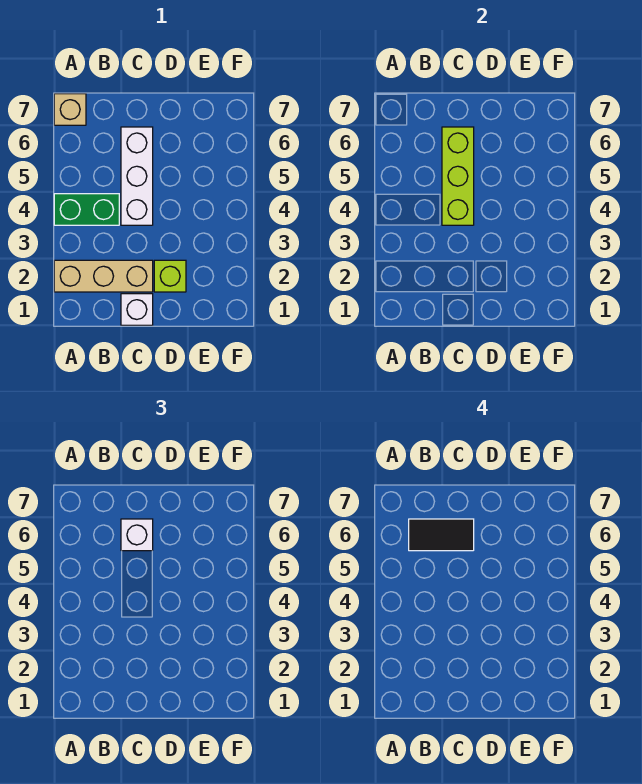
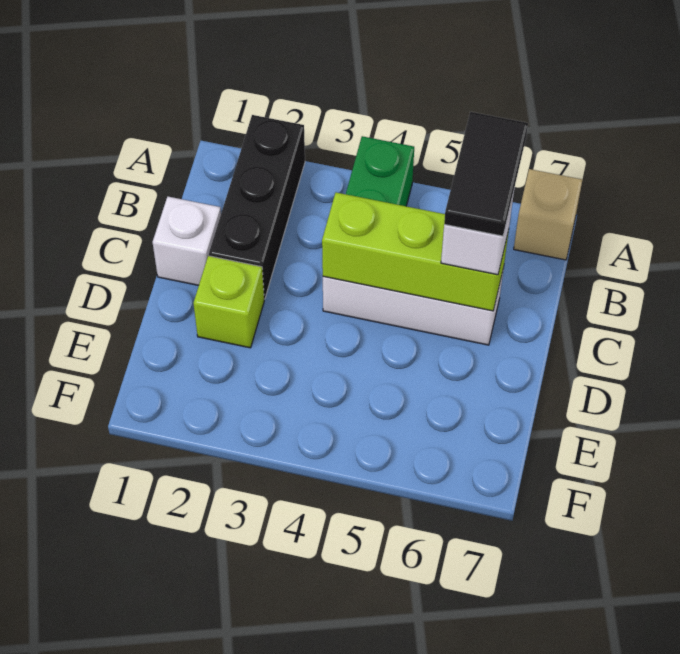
tan brick A2:C2 level 1 -> black brick A2:C2 level 1

